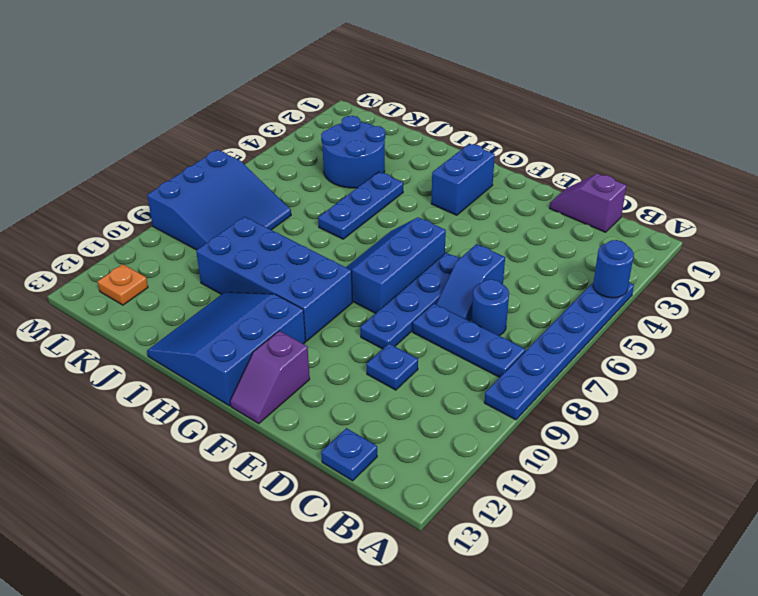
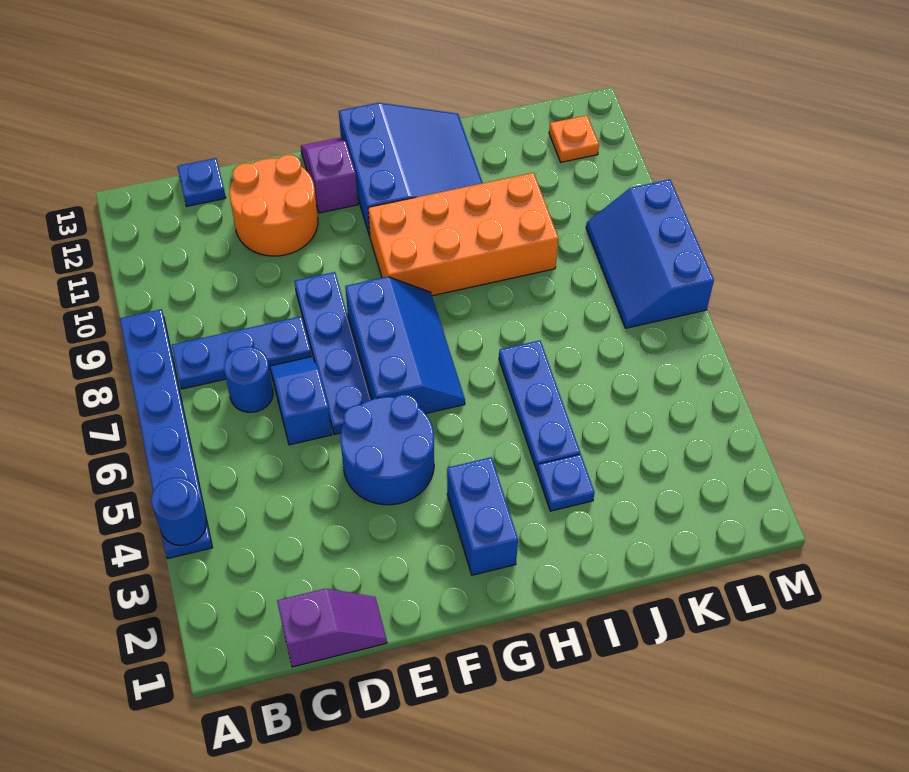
blue plate D10 level 1 -> blue plate I3 level 1
none -> orange round brick D11:E12 level 1
blue brick G9:J10 level 1 -> orange brick G9:J10 level 1
blue round brick J3:K4 level 1 -> blue round brick E4:F5 level 1
blue slope K7:M9 level 1 top M -> blue slope L7:M9 level 1 top M

